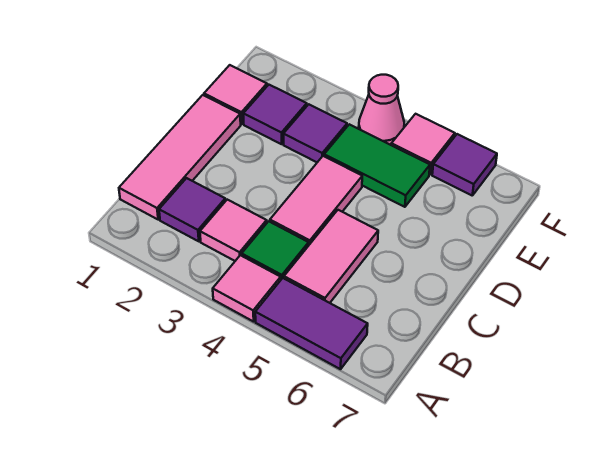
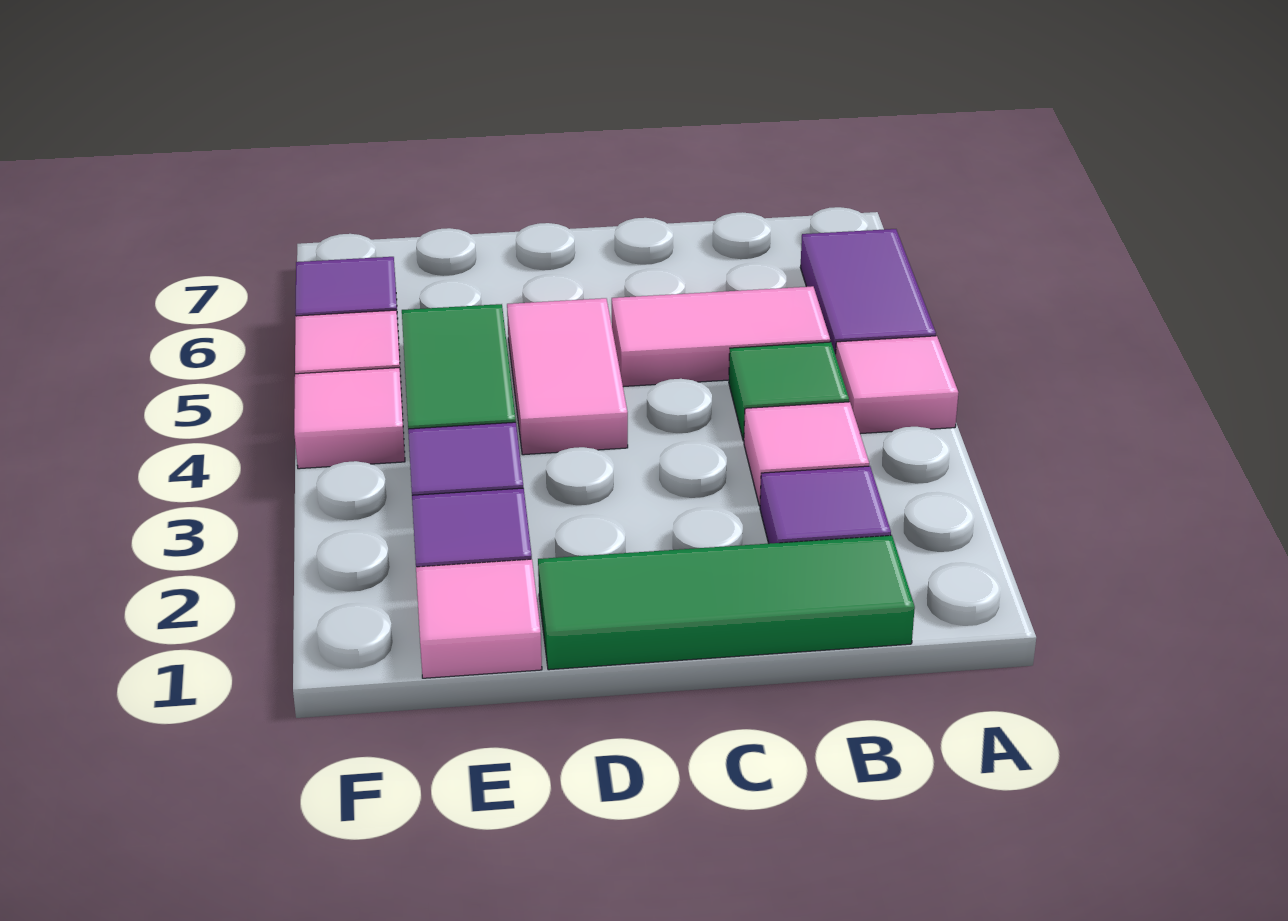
pink tile B1:D1 level 1 -> green tile B1:D1 level 1
pink tile C4:D4 level 1 -> pink tile D4:D5 level 1
pink cone F4 level 1 -> pink tile F4 level 1

